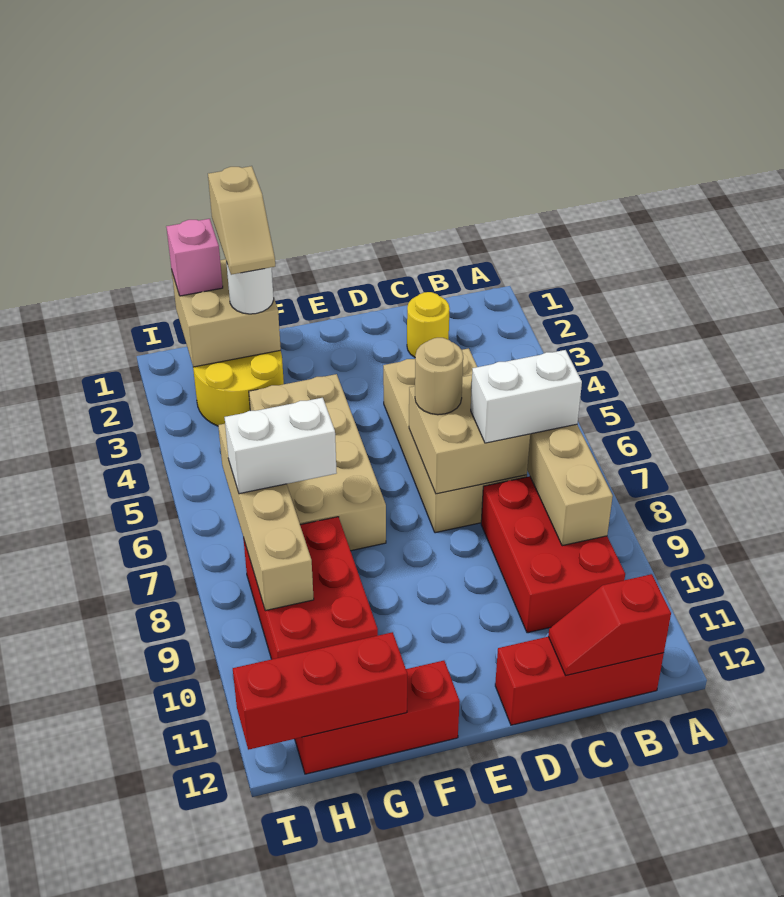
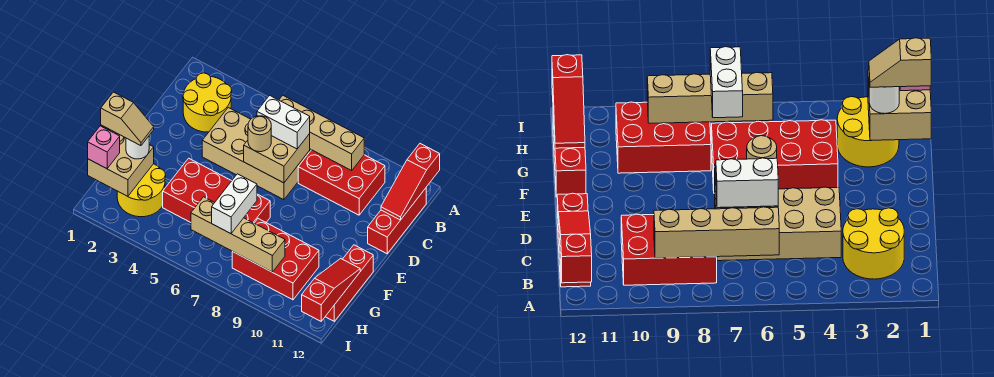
white brick B7:C7 level 3 -> white brick C6:C7 level 3
red slope B12:C12 level 2 top B -> red slope A12:C12 level 2 top A
yellow round brick C2 level 1 -> yellow round brick B2:C3 level 1
tan brick F4:G7 level 1 -> red brick F4:G7 level 1
red brick G12:I12 level 2 -> red slope G12:I12 level 2 top I

